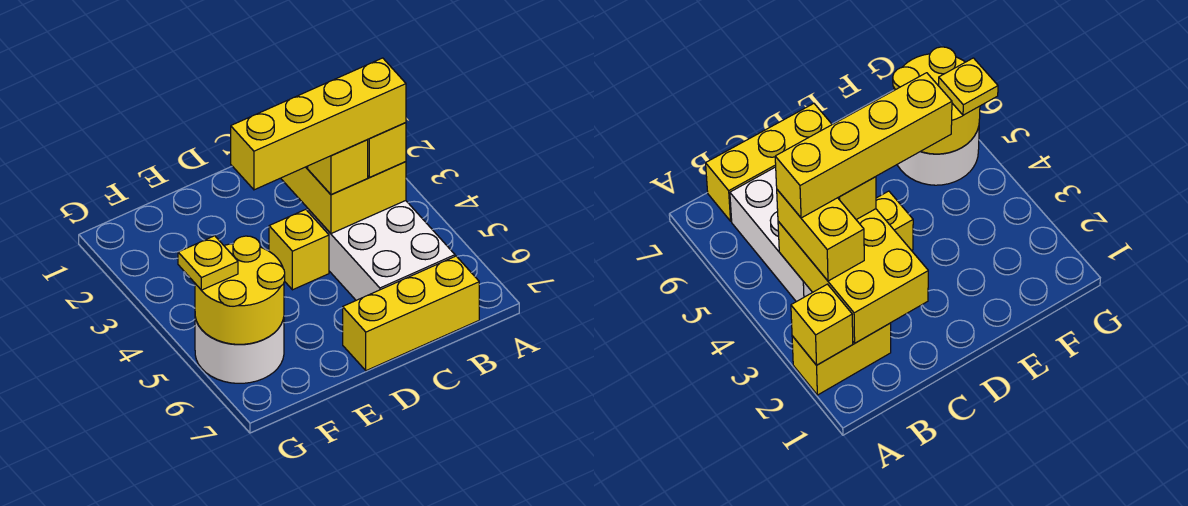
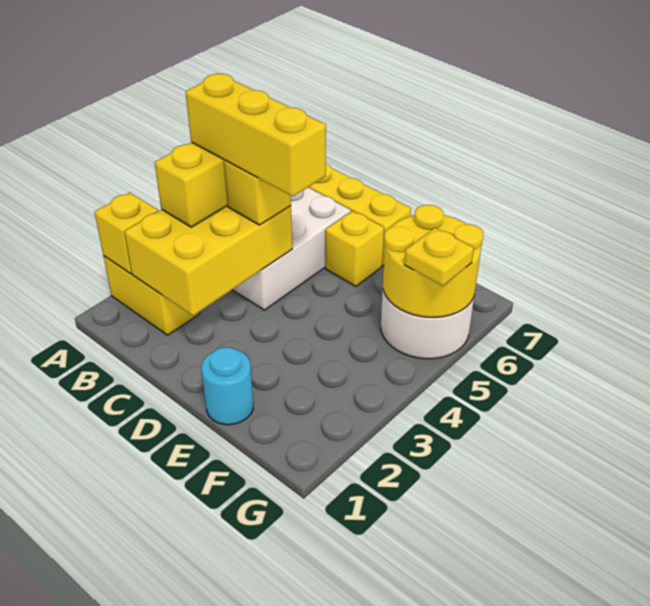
yellow brick B4:E4 level 4 -> yellow brick B4:D4 level 4
yellow brick D4 level 1 -> yellow brick D6 level 1
none -> cyan round brick E1 level 1

